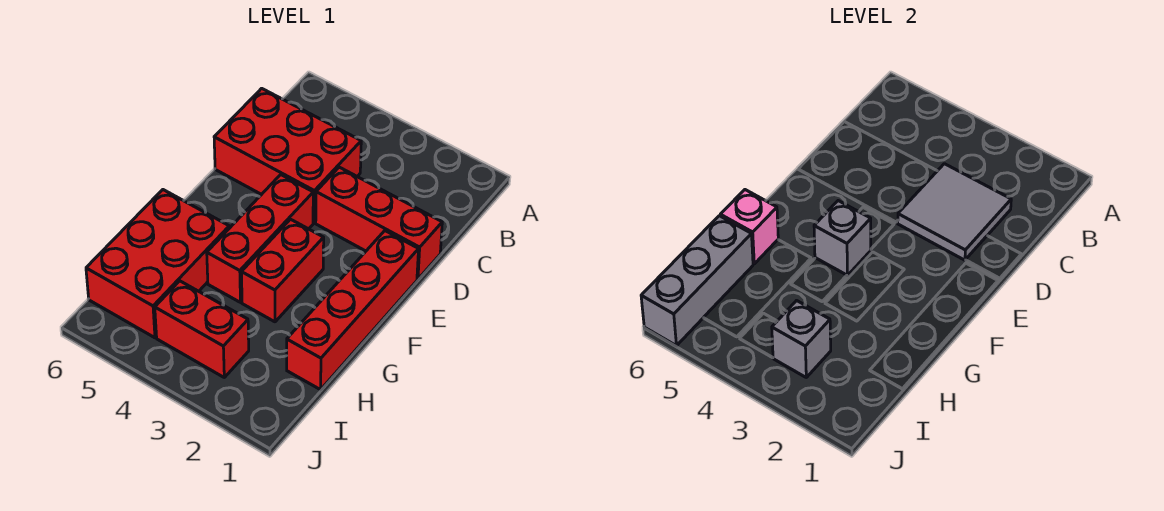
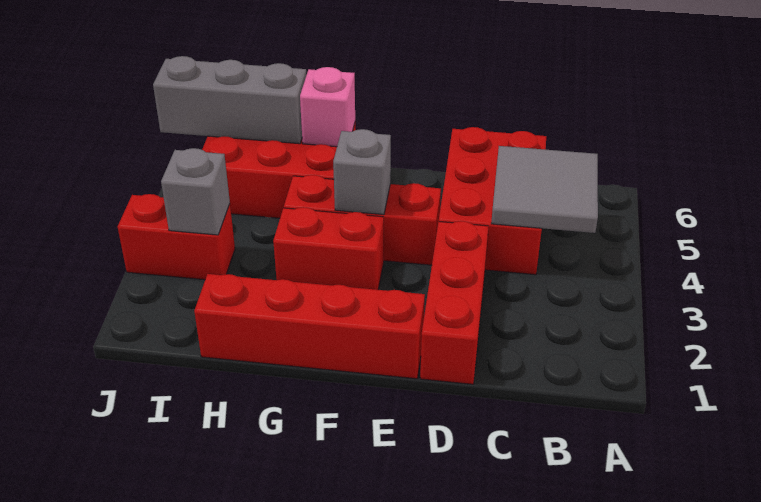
grey tile C2:D3 level 2 -> grey tile B4:C5 level 2
red brick I3:I4 level 1 -> red brick I3:J3 level 1

